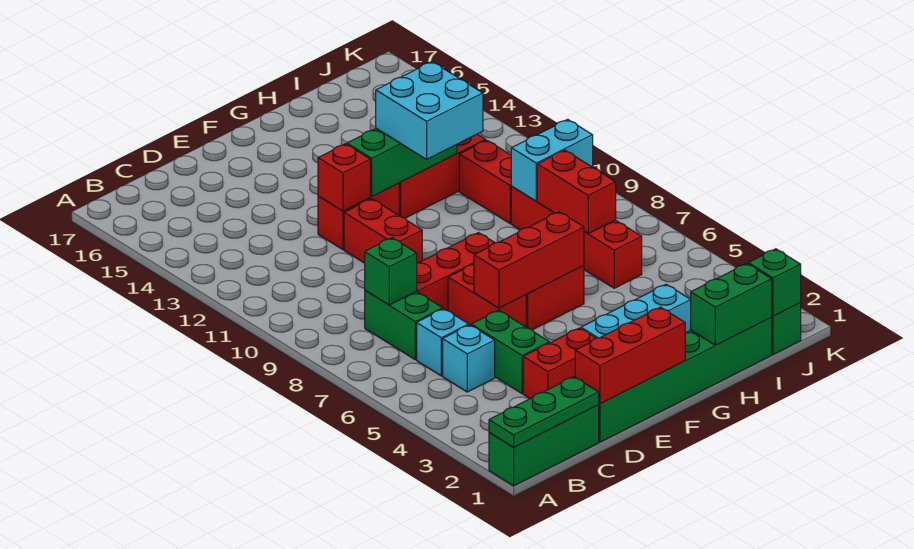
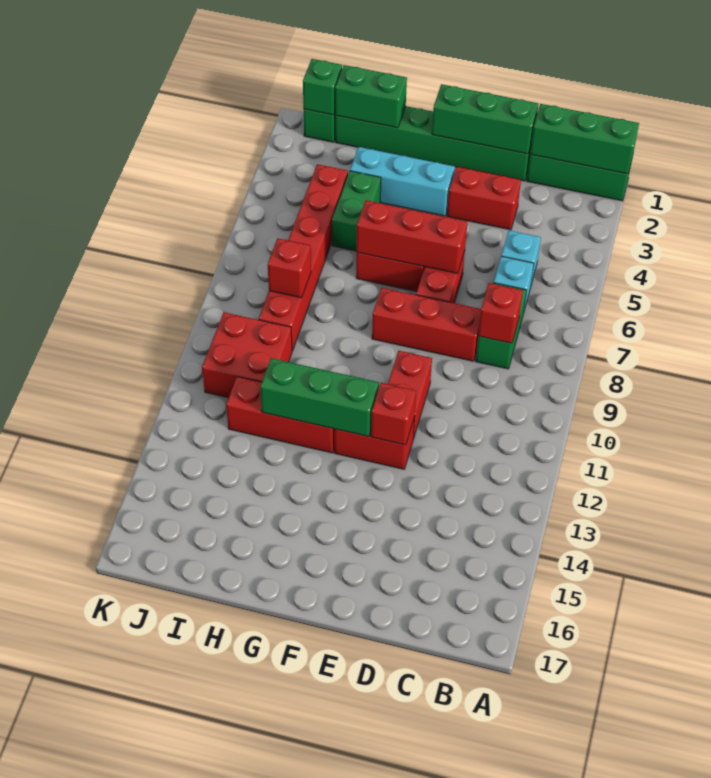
green plate A1:C1 level 2 -> green brick A1:C1 level 2
green brick C8 level 2 -> red brick C8 level 2
red brick D1:F1 level 2 -> green brick D1:F1 level 2
green brick D4:D5 level 1 -> green brick H4:H5 level 1
cyan brick G11:H12 level 3 -> none
red brick I6:I9 level 1 -> red brick I4:I9 level 1
red brick I7:I8 level 2 -> red brick I8 level 2
cyan brick I9:J9 level 2 -> none
red brick I10:I11 level 1 -> red brick I10:J11 level 1

